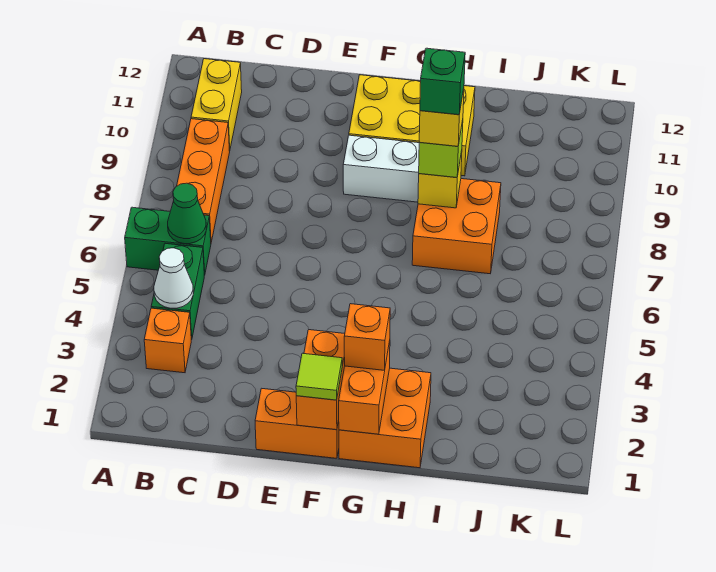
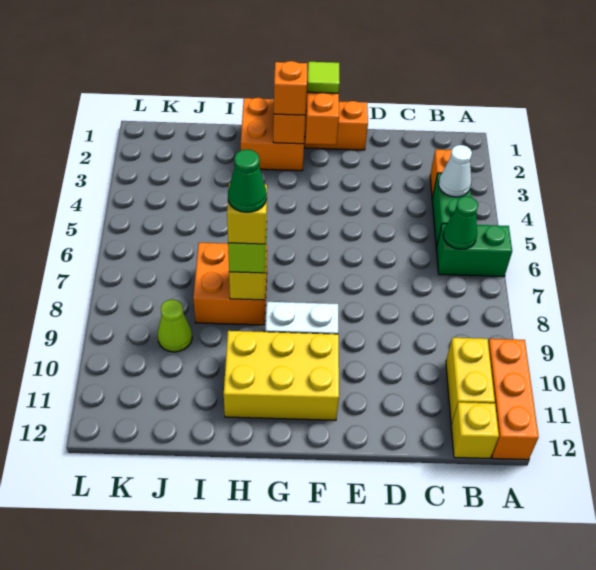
orange brick B7:B9 level 1 -> orange brick A10:A12 level 1
none -> yellow brick B12 level 1
green brick H8 level 5 -> green cone H8 level 5
none -> lime cone J9 level 1

